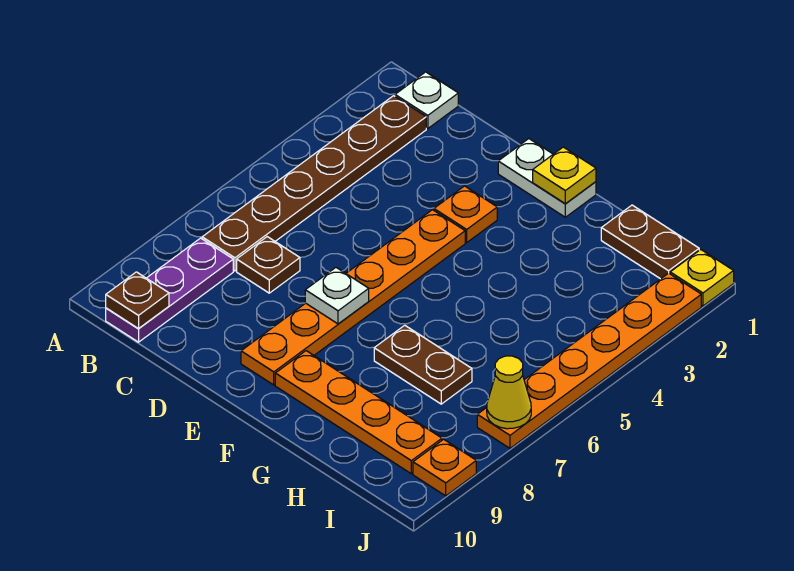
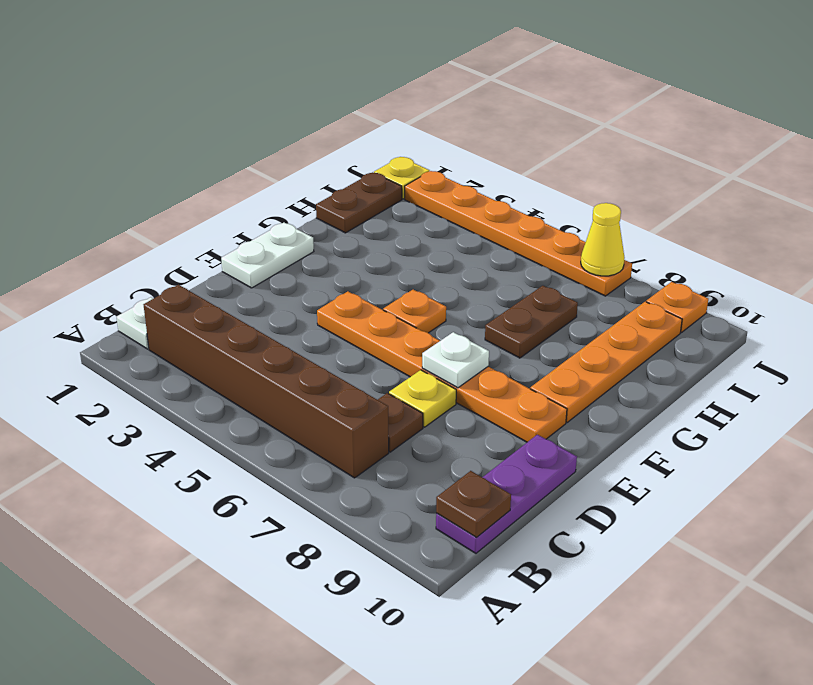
brown plate B2:B7 level 1 -> brown brick B2:B7 level 1
purple plate B8:B10 level 1 -> purple plate B10:D10 level 1
orange plate E3 level 1 -> orange plate F5 level 1
yellow plate F1 level 2 -> yellow plate D7 level 1

